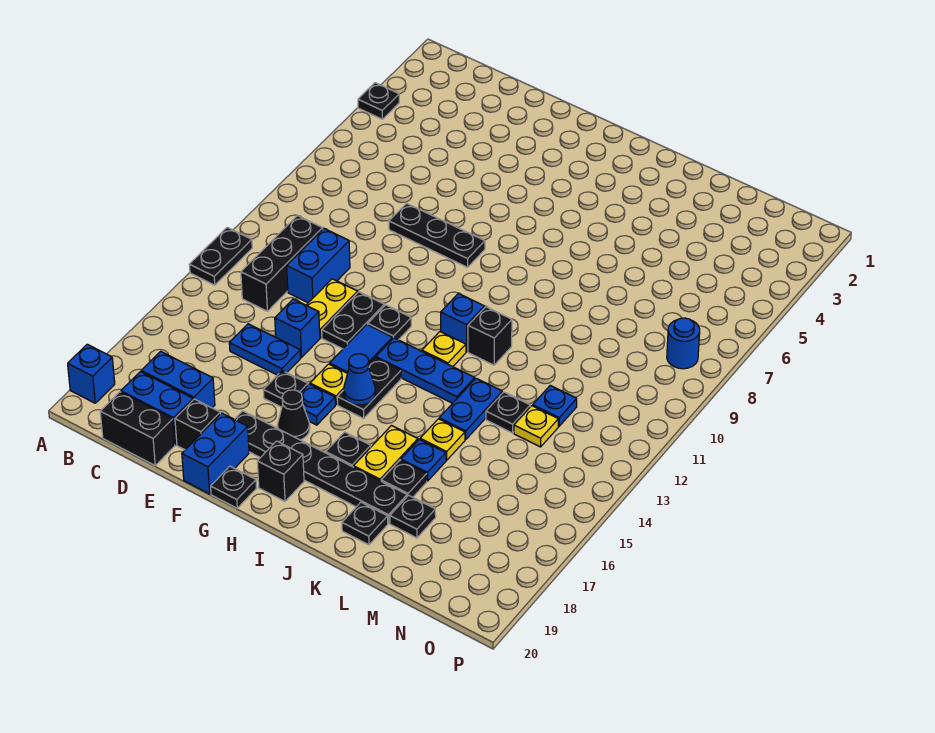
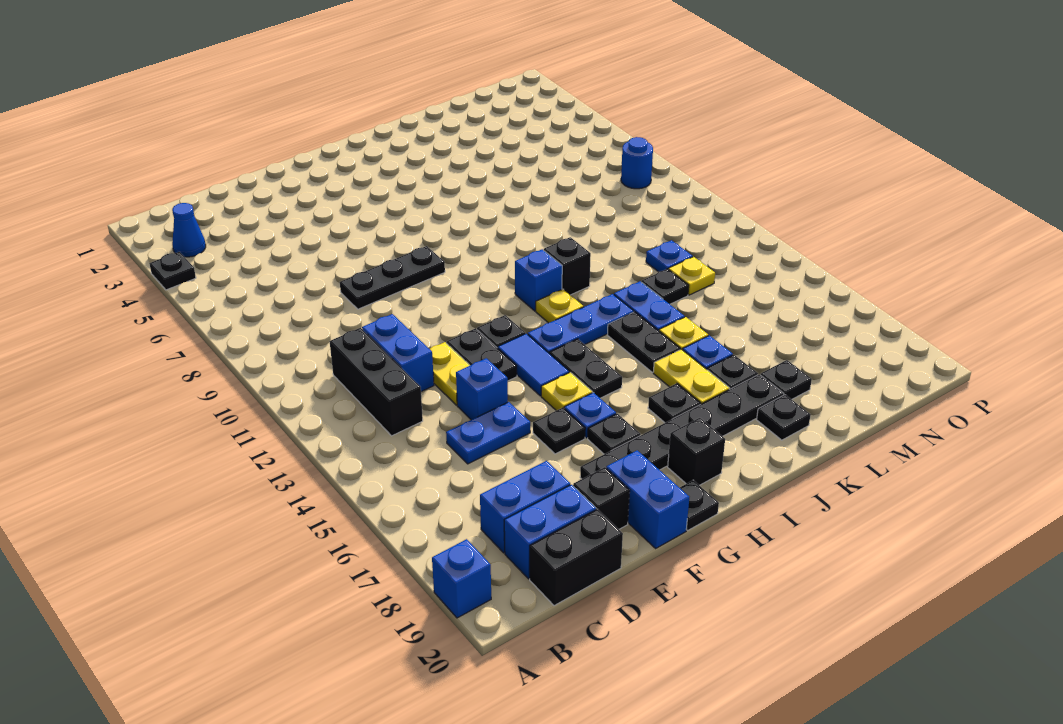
black plate A12:A13 level 1 -> black plate J14:J15 level 1
black cone G17 level 1 -> black plate G17 level 1
blue cone H15 level 2 -> blue cone B3 level 1

